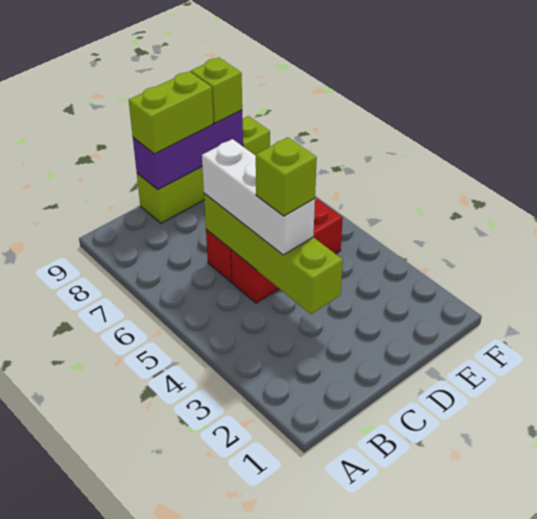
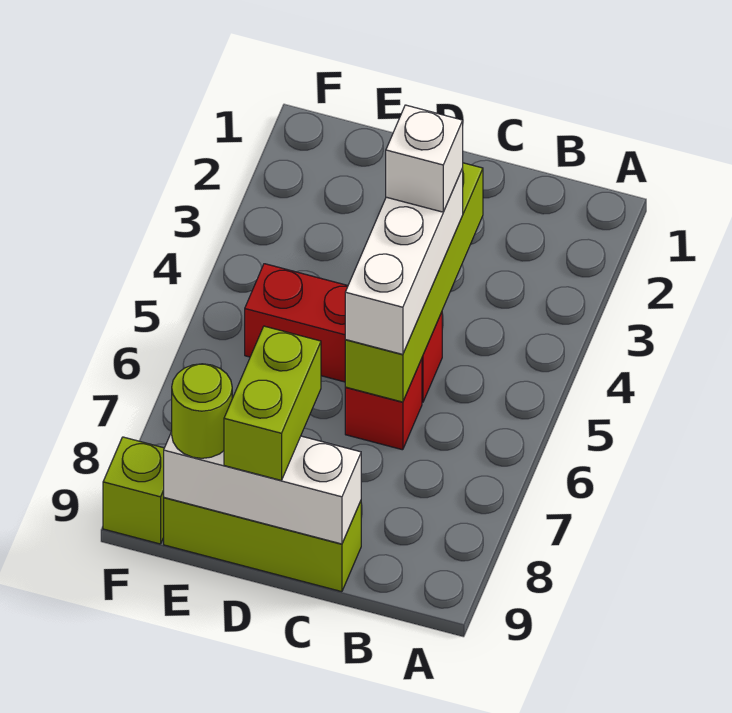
lime brick C4 level 4 -> white brick C4 level 4
purple brick C9:E9 level 2 -> white brick C9:E9 level 2
lime brick C9:D9 level 3 -> lime brick D8:D9 level 3
lime brick E9 level 3 -> lime round brick E9 level 3

